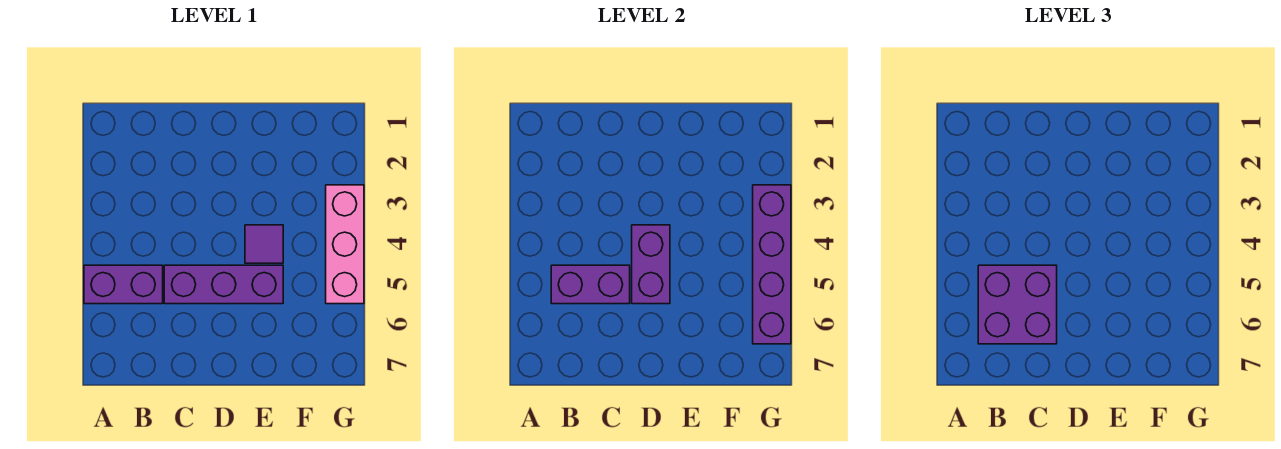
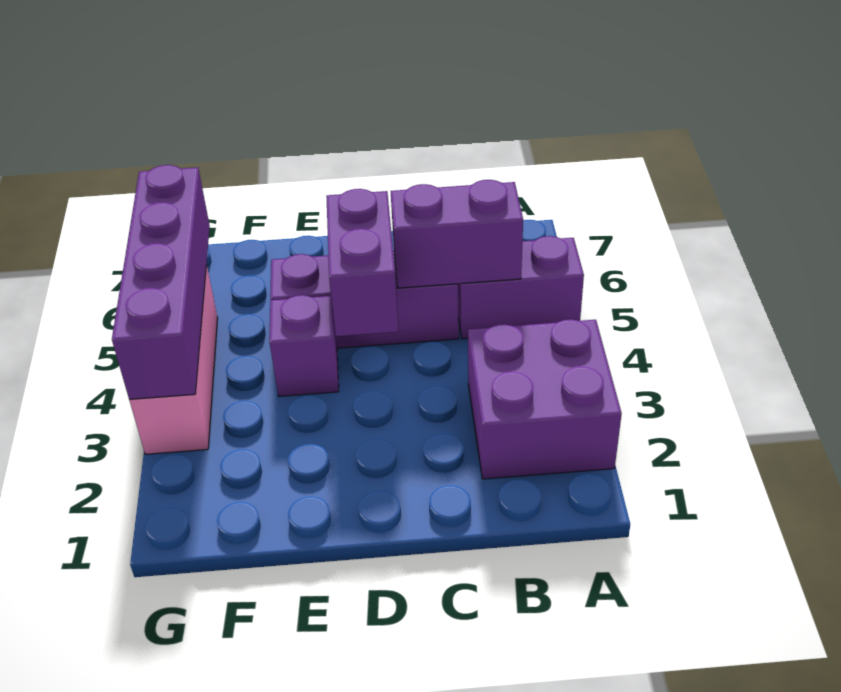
purple brick B5:C6 level 3 -> purple brick A2:B3 level 1
purple tile E4 level 1 -> purple brick E4 level 1

